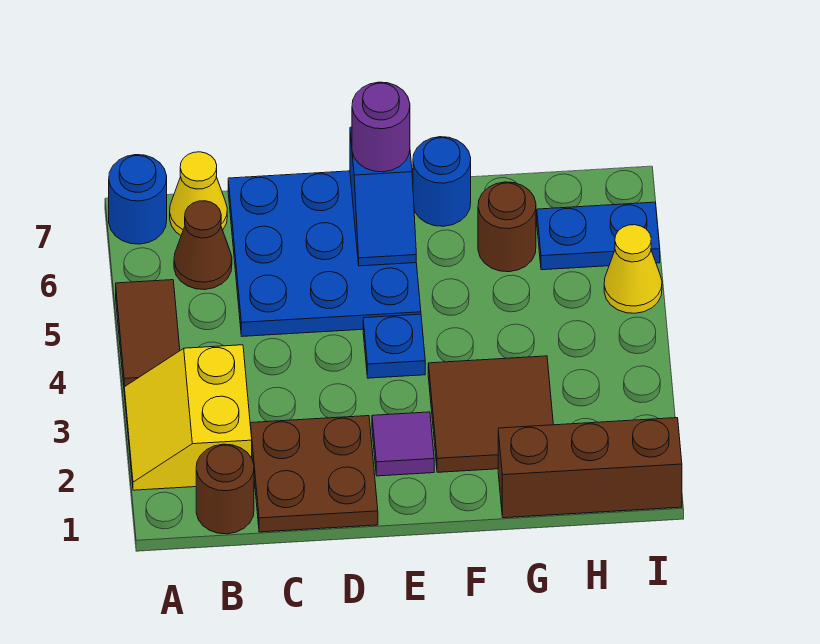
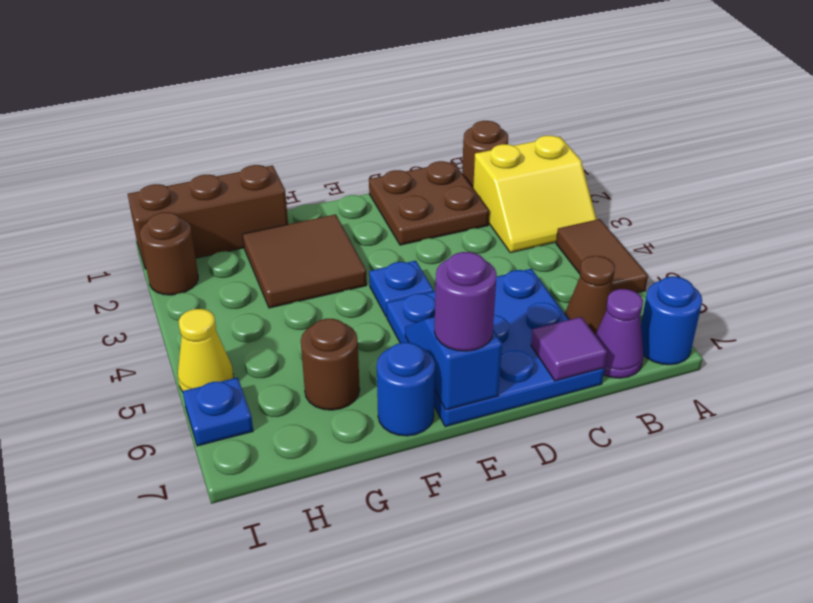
yellow slope A2:B3 level 1 top B -> yellow slope A2:B3 level 1 top 2
yellow cone B7 level 1 -> purple cone B7 level 1
purple tile E2 level 1 -> purple tile C7 level 2
blue plate H6:I6 level 1 -> blue plate I6 level 1
none -> brown round brick I2 level 1

